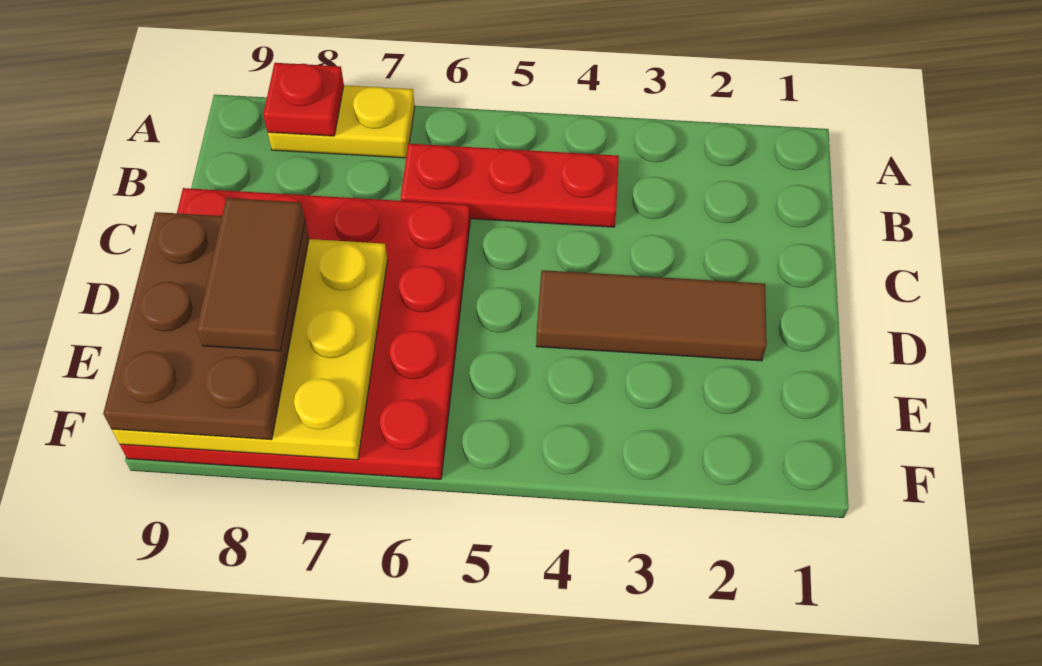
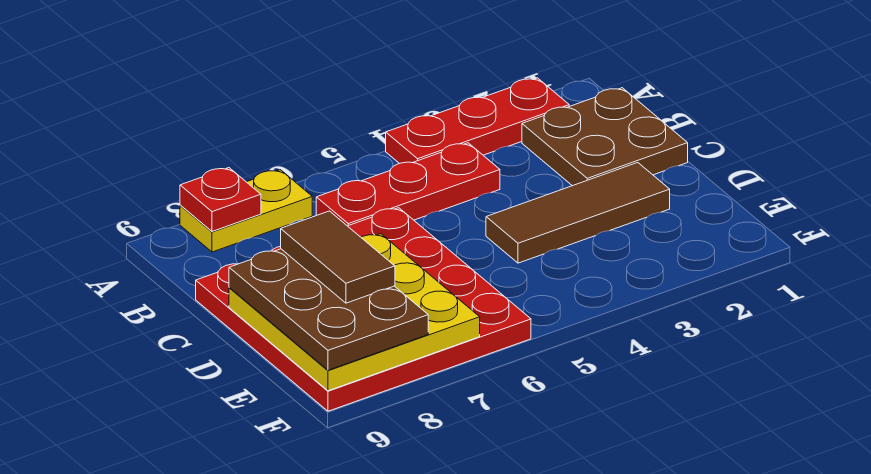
none -> red plate A2:A4 level 1
none -> brown plate B1:C2 level 1

